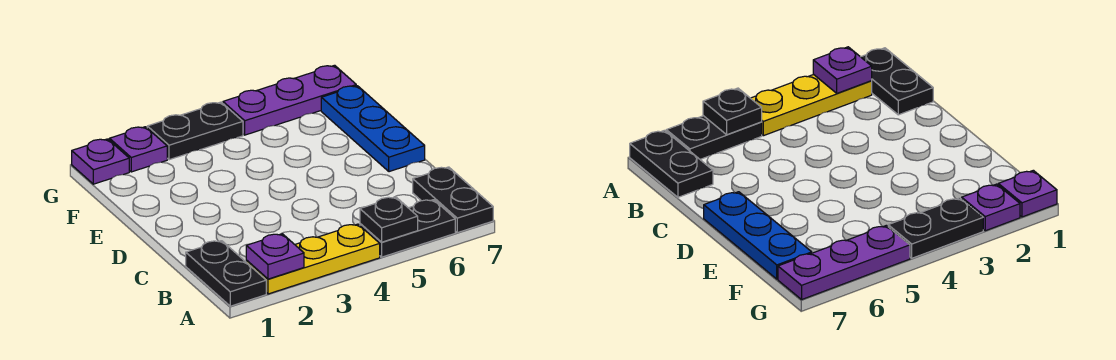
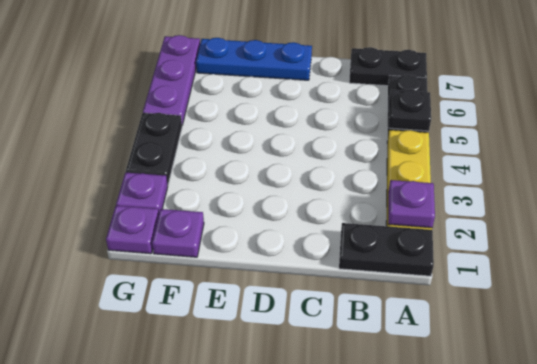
none -> purple plate F1 level 1

